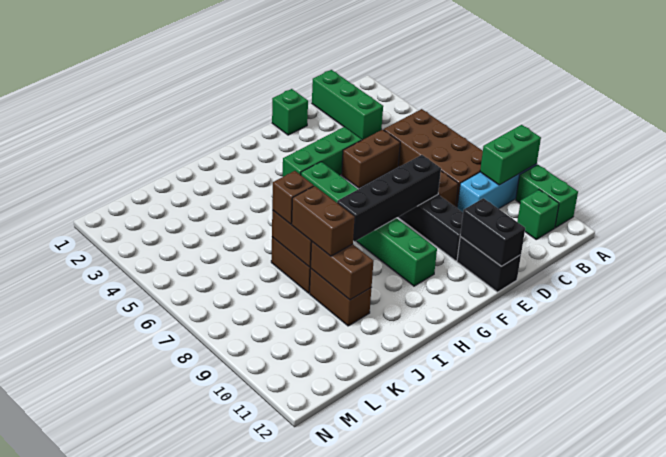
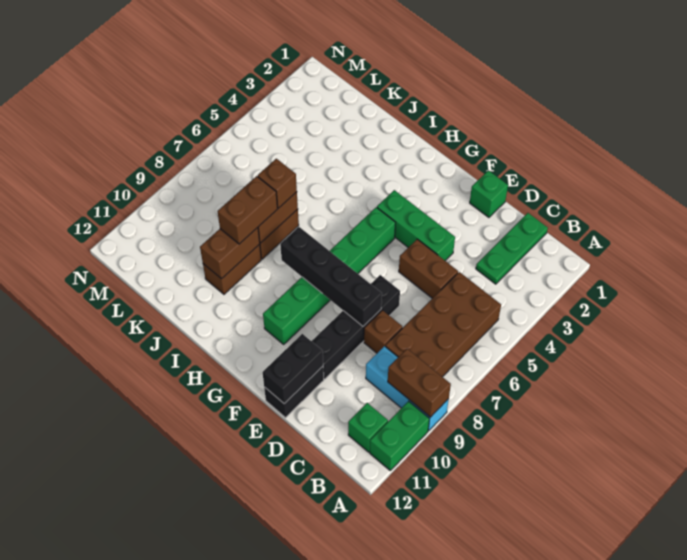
green brick A9:B9 level 2 -> brown brick A9:B9 level 2
green brick C1:C3 level 1 -> green plate C1:C3 level 1

